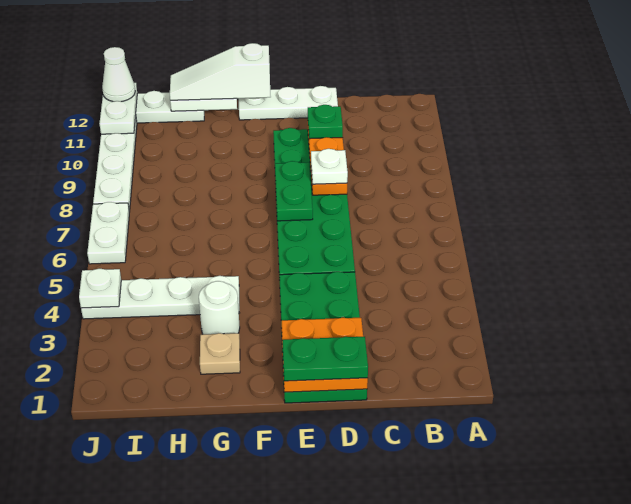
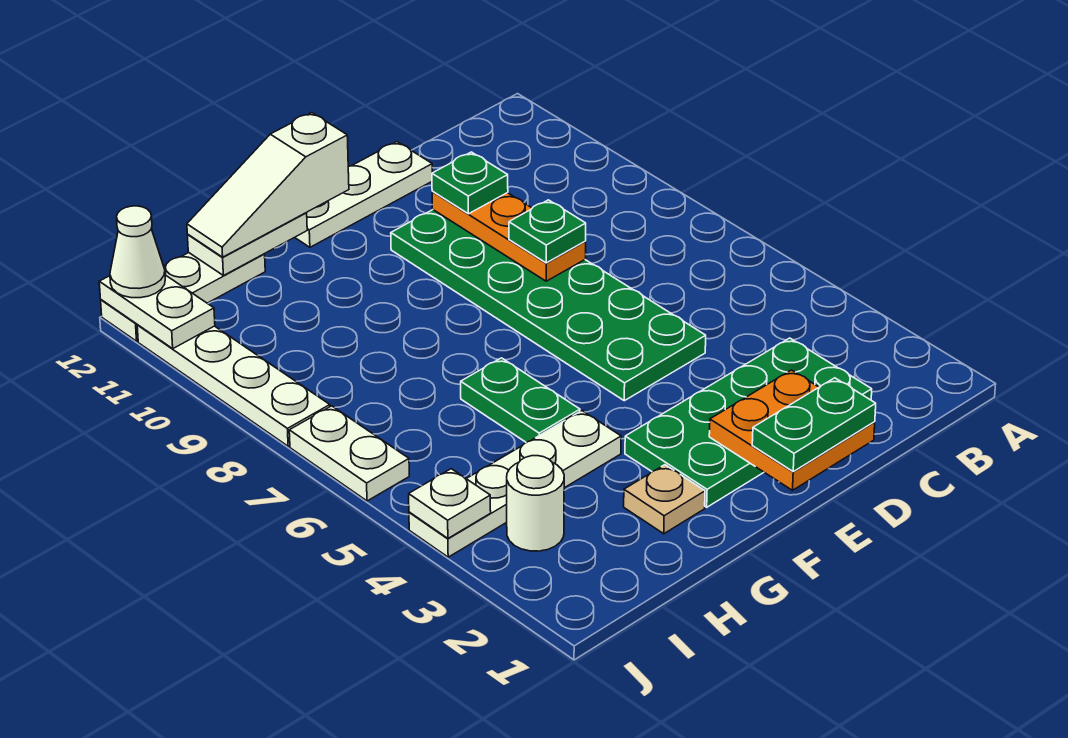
green plate D1:E4 level 1 -> green plate C2:F3 level 1
white plate D8 level 3 -> green plate D8 level 3
green plate E7:E8 level 2 -> green plate G5:G6 level 1
white round brick G3 level 1 -> white round brick I3 level 1

